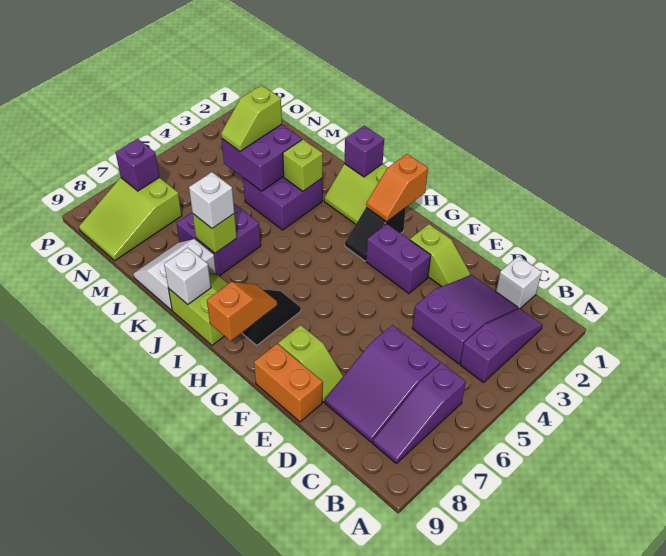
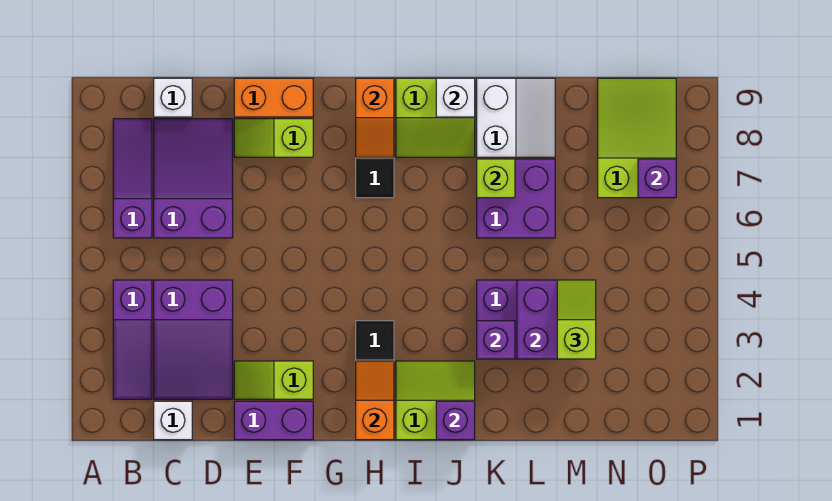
purple brick F3:G3 level 1 -> purple brick E1:F1 level 1
lime brick K3 level 2 -> purple brick K3 level 2
white brick K7 level 3 -> white brick C9 level 1

